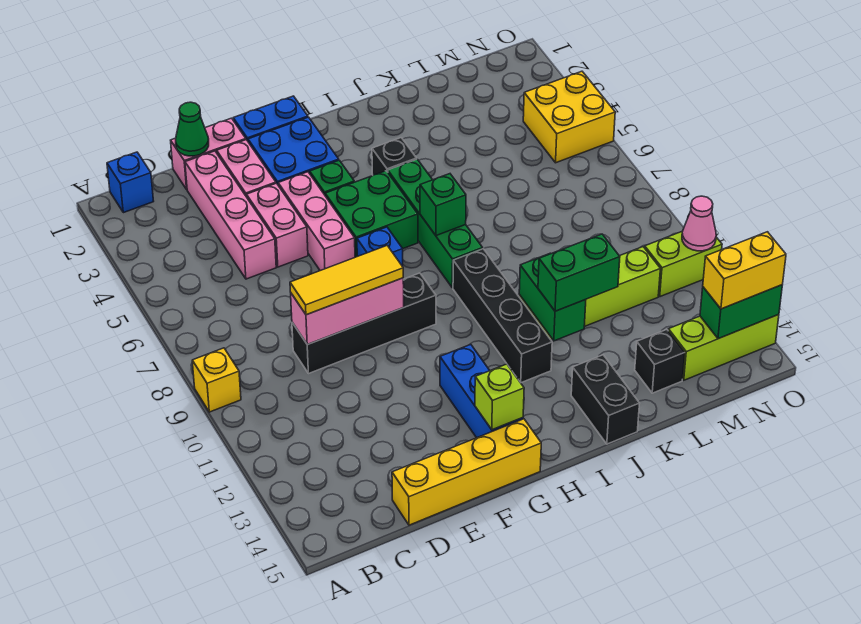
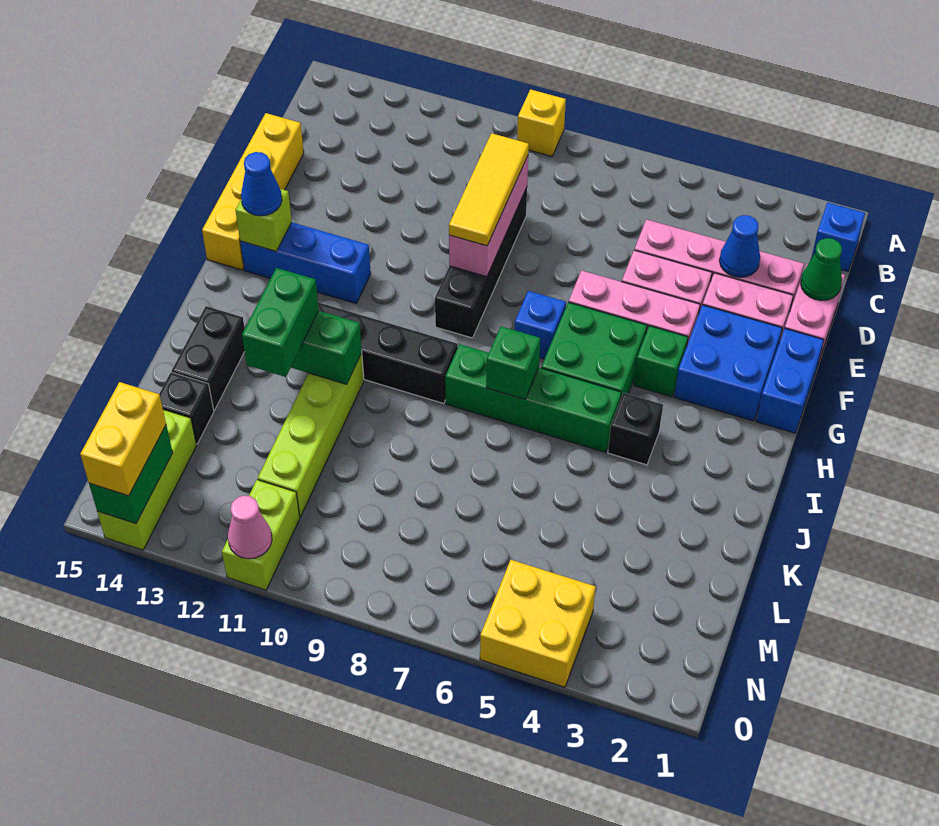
none -> blue cone D3 level 2
none -> blue cone G14 level 3
black brick J14:J15 level 1 -> black brick J14:K14 level 1

